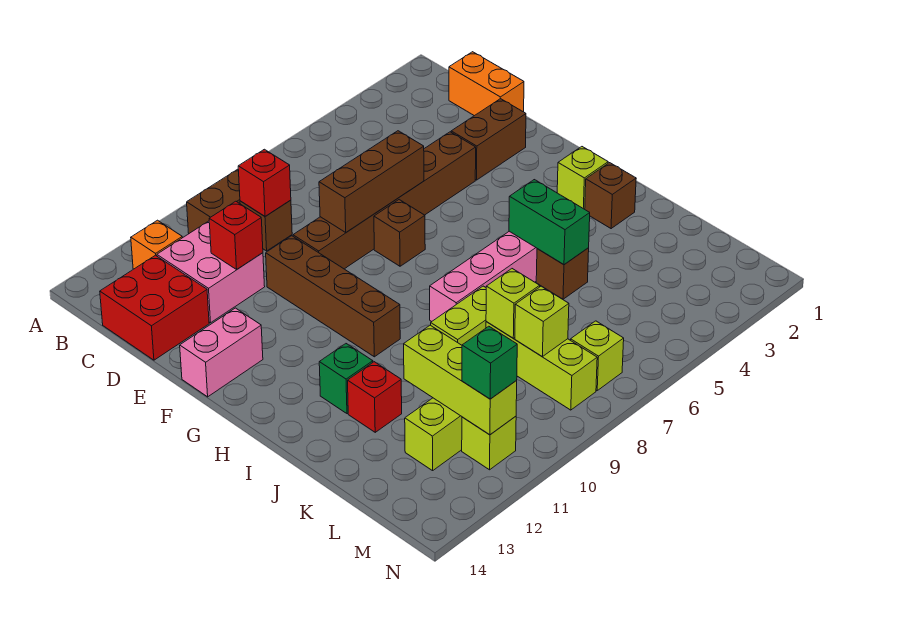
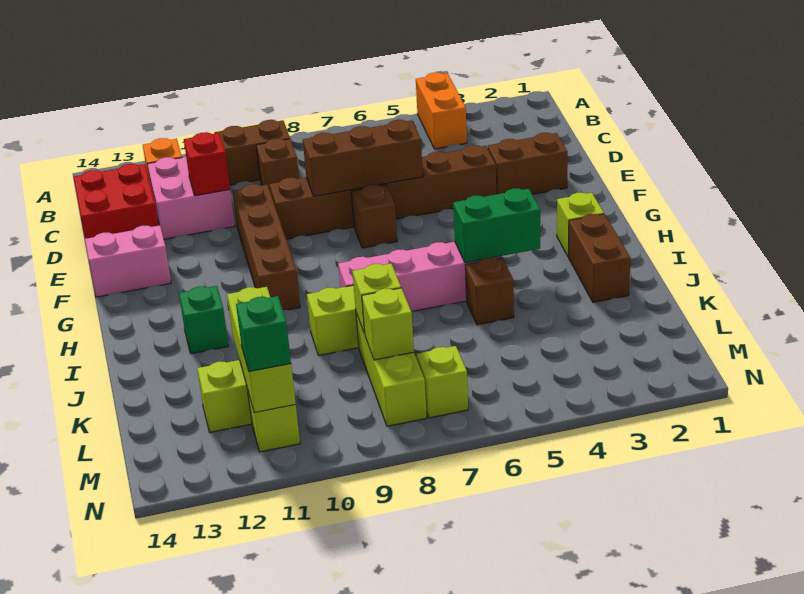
orange brick C1:D1 level 1 -> orange brick A4:B4 level 1
red brick C9 level 2 -> none
brown brick I2 level 1 -> brown brick I2:J2 level 1
green brick I5:J5 level 2 -> green brick I4:I5 level 2
red brick J12 level 1 -> none

